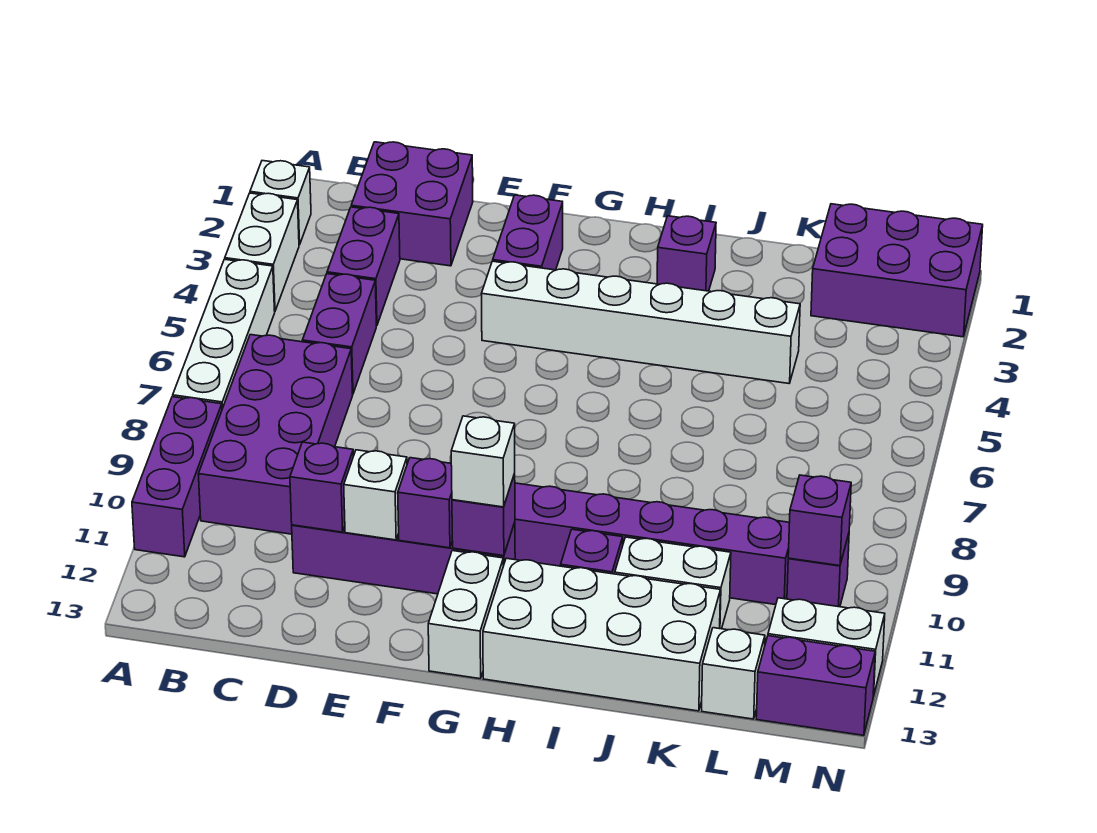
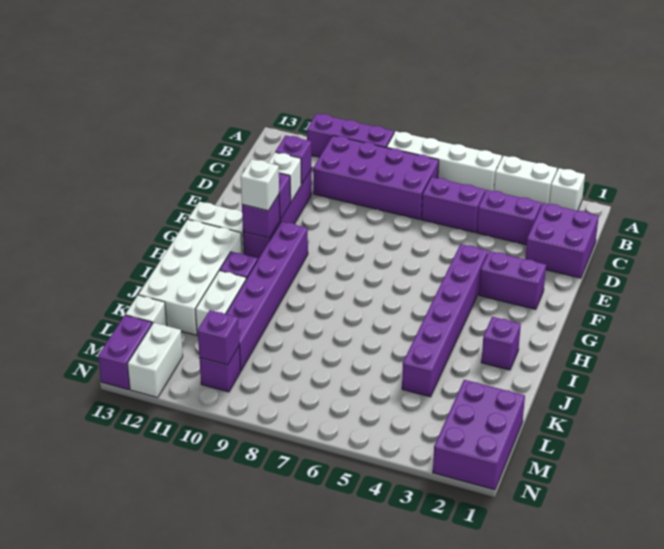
white brick F4:K4 level 1 -> purple brick F4:K4 level 1

